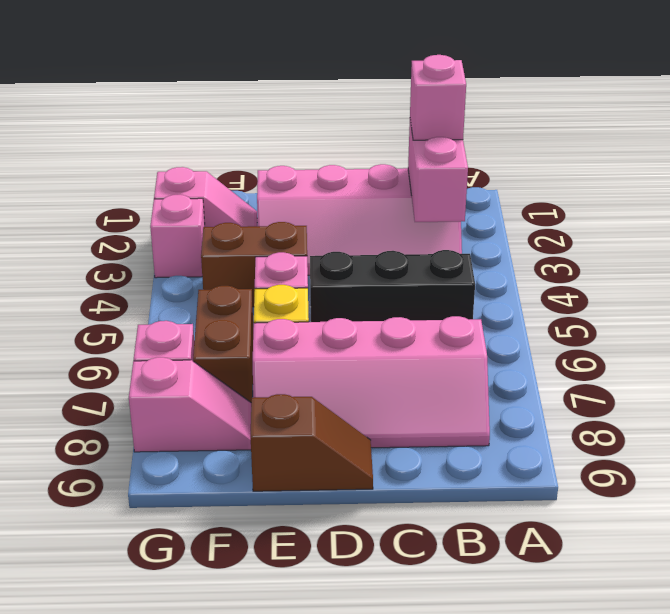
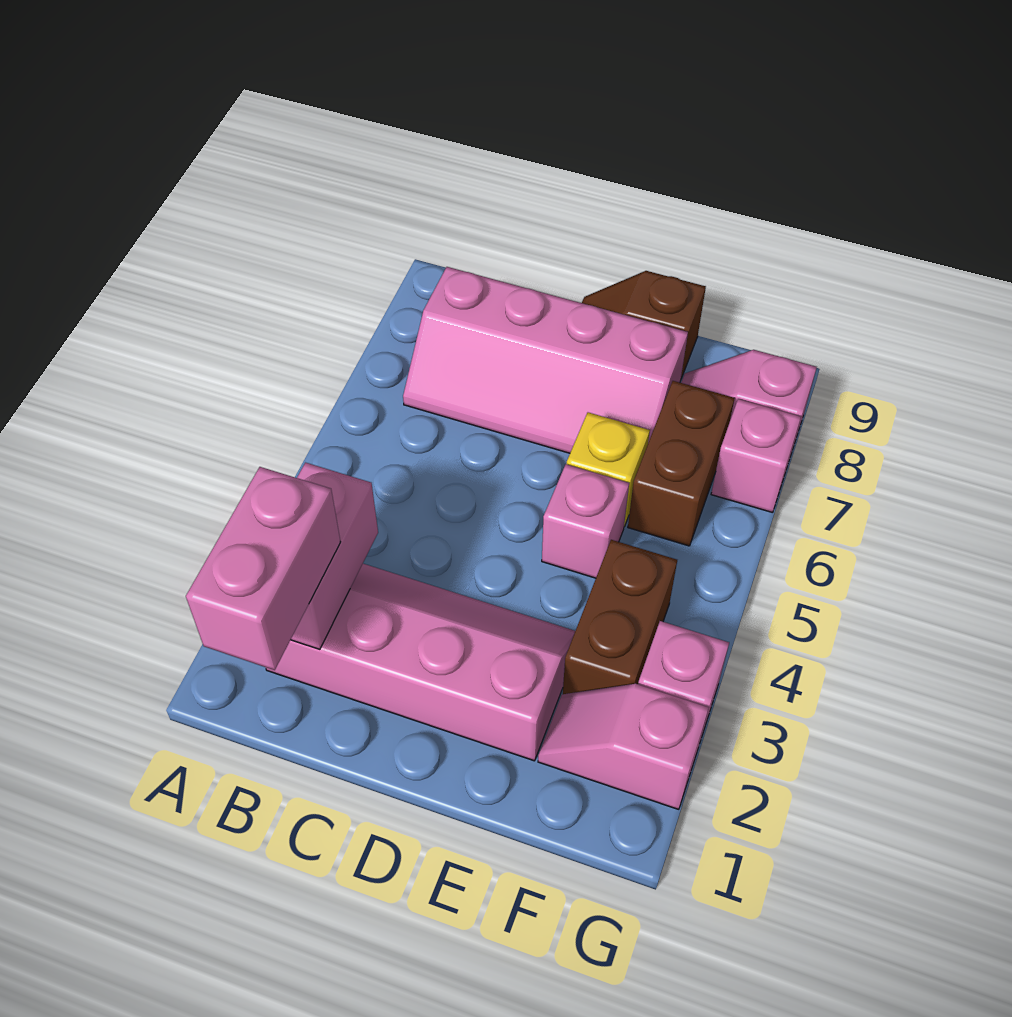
pink brick B2 level 3 -> pink brick B1:B2 level 3
black brick B5:D5 level 1 -> none
pink slope B7:E8 level 1 top 7 -> pink slope B7:E8 level 1 top 8
brown brick E4:F4 level 1 -> brown brick F3:F4 level 1

